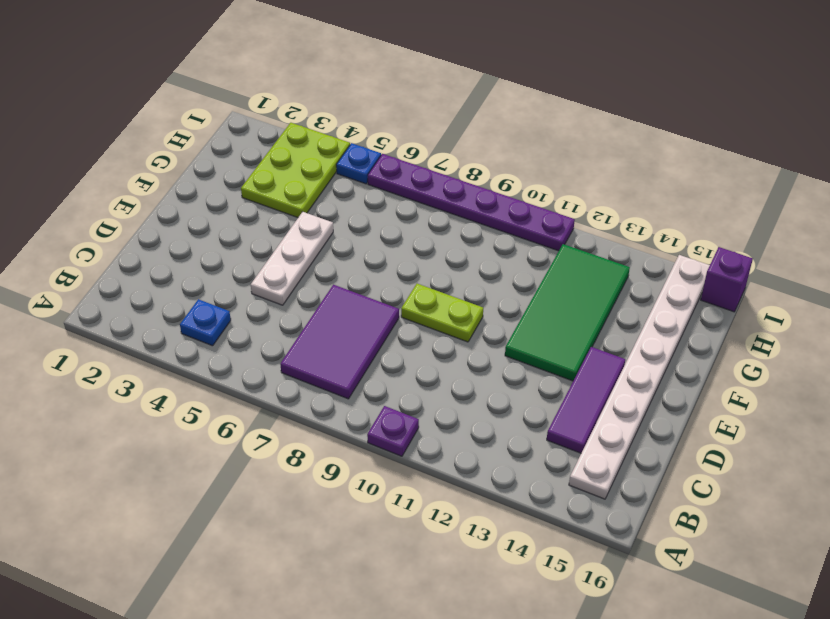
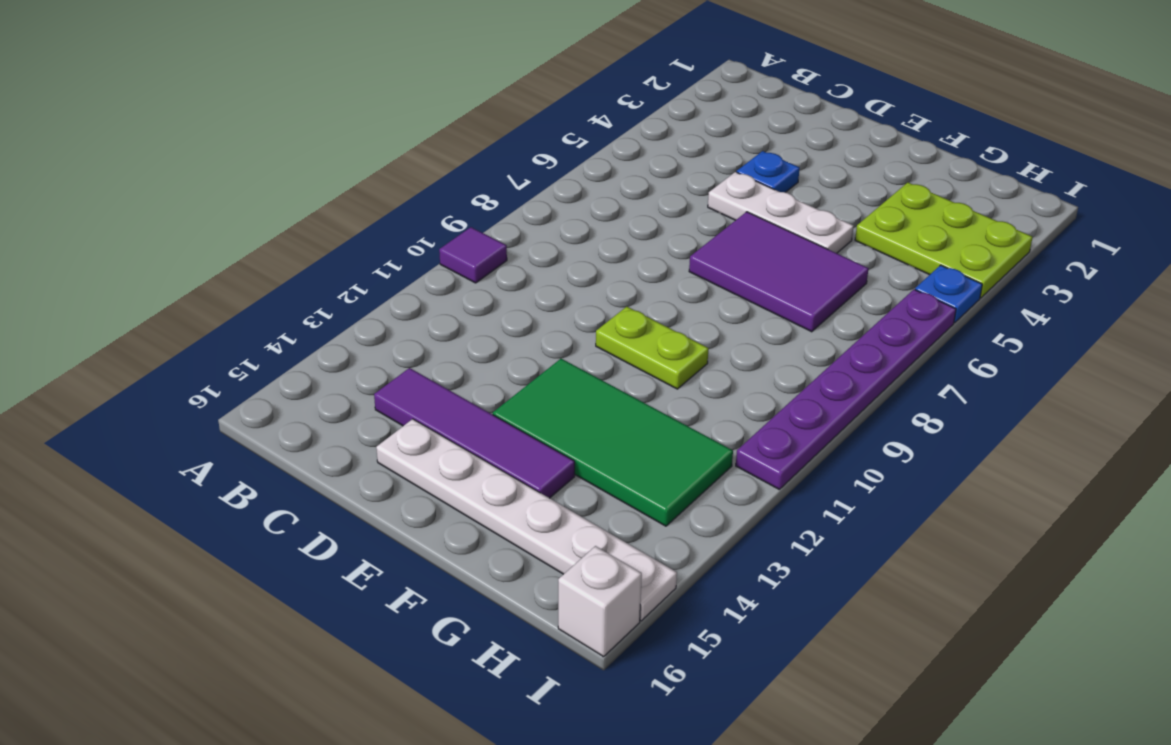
purple plate A10 level 1 -> purple tile A10 level 1
blue plate B4 level 1 -> blue plate D4 level 1
purple tile B7:D8 level 1 -> purple tile E6:G7 level 1
white plate B15:I15 level 1 -> white plate D15:I15 level 1
purple tile C14:E14 level 1 -> purple tile C14:F14 level 1
lime plate E9:E10 level 1 -> lime plate E10:F10 level 1
purple brick I16 level 1 -> white brick I16 level 1

